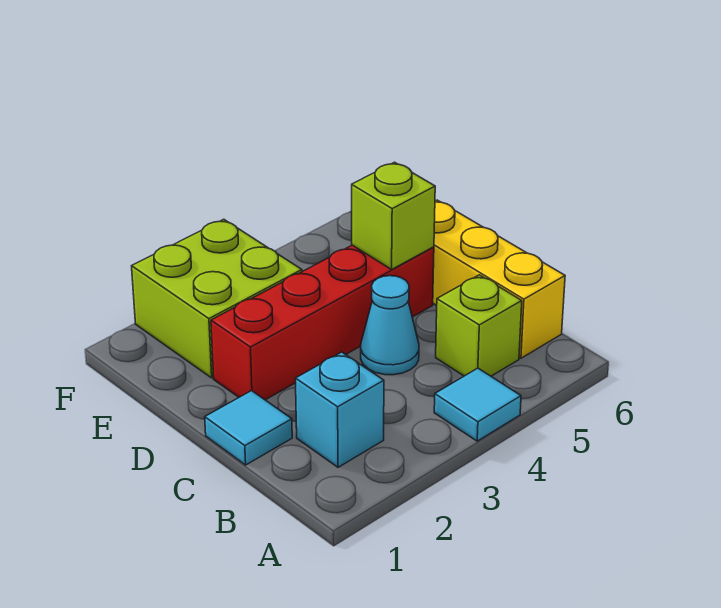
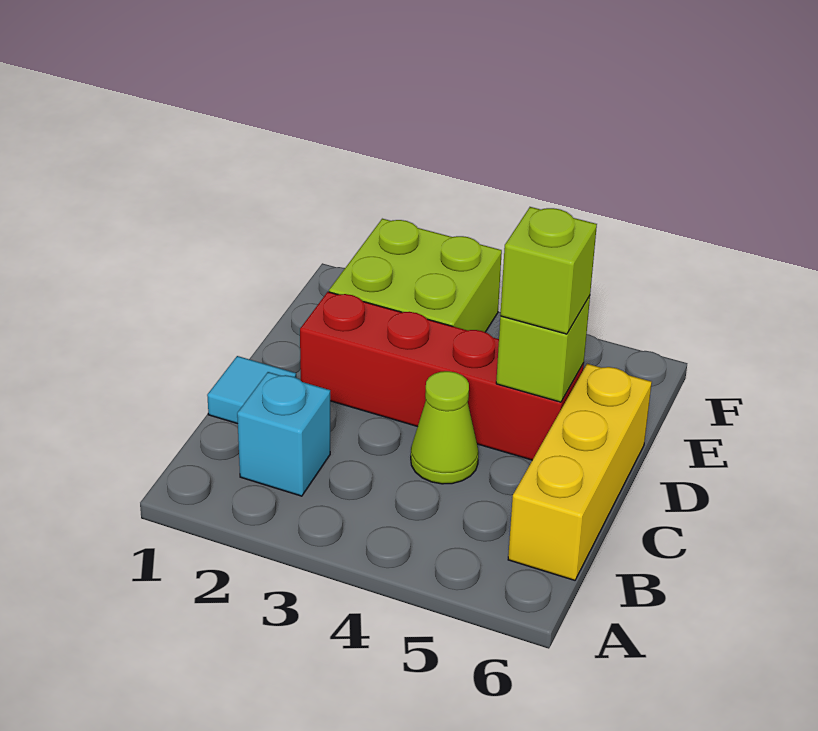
cyan tile A4 level 1 -> none
lime brick B5 level 1 -> lime brick D5 level 3
cyan cone C4 level 1 -> lime cone C4 level 1

